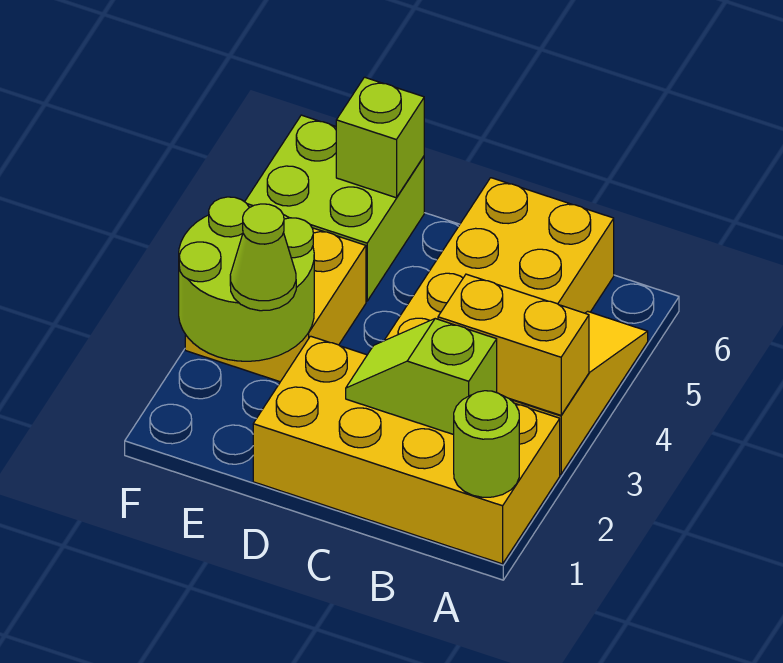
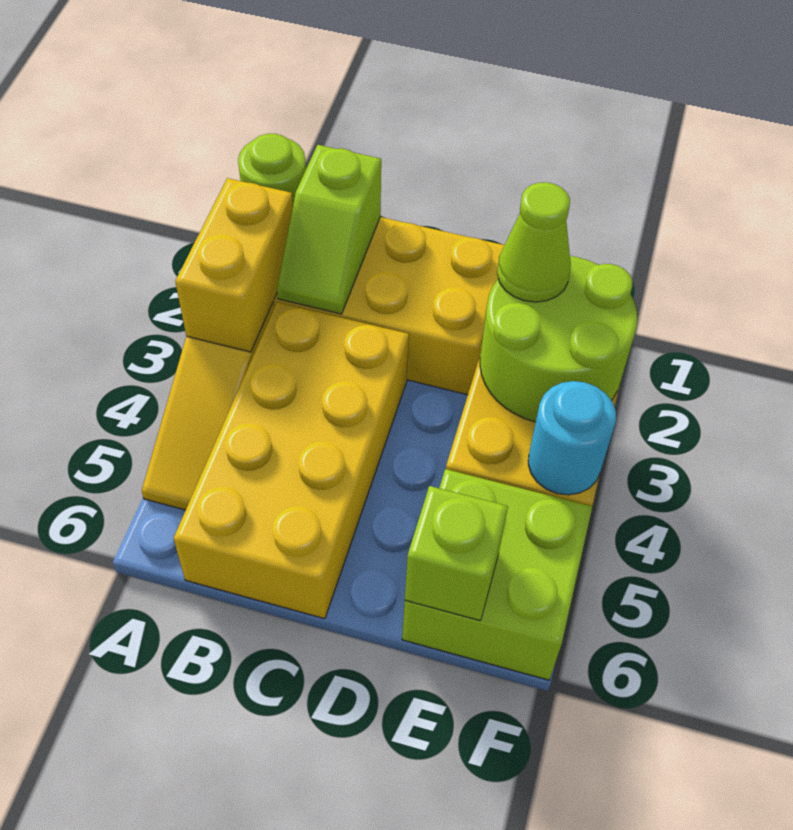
yellow brick A3:B3 level 2 -> yellow brick A2:A3 level 2
lime slope B2:C2 level 2 top B -> lime slope B1:B2 level 2 top 1
none -> cyan round brick F4 level 2

